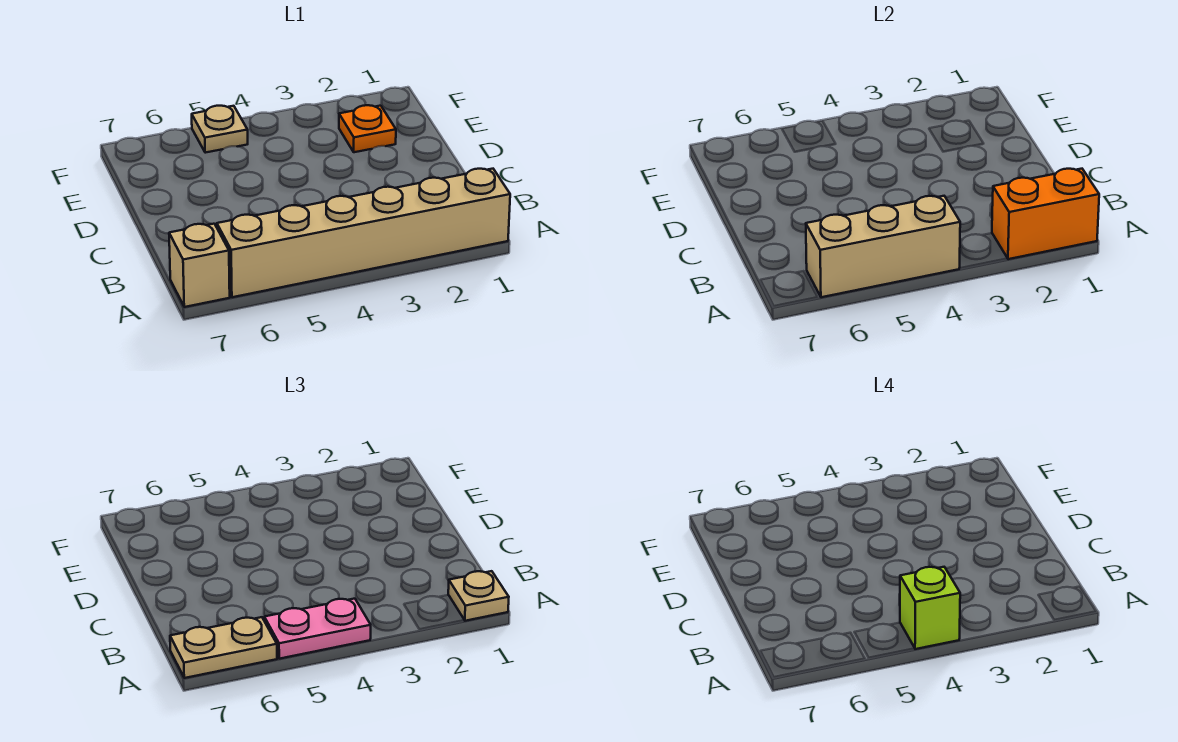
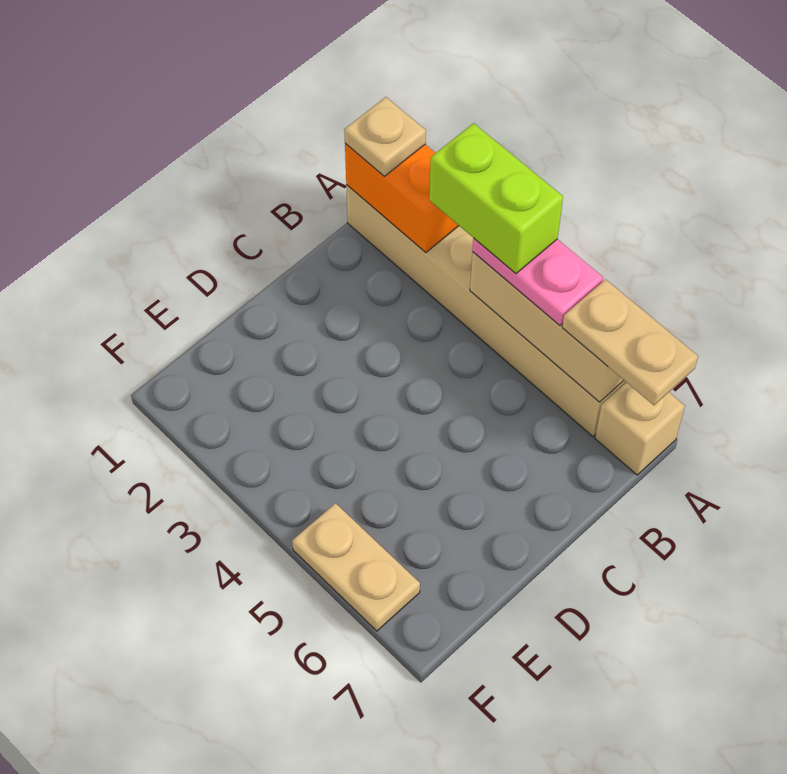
lime brick A4 level 4 -> lime brick A3:A4 level 4
orange plate E2 level 1 -> none
tan plate F5 level 1 -> tan plate F5:F6 level 1

